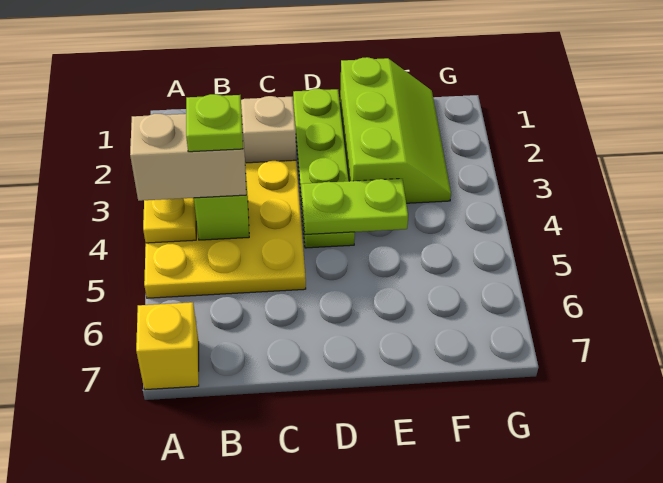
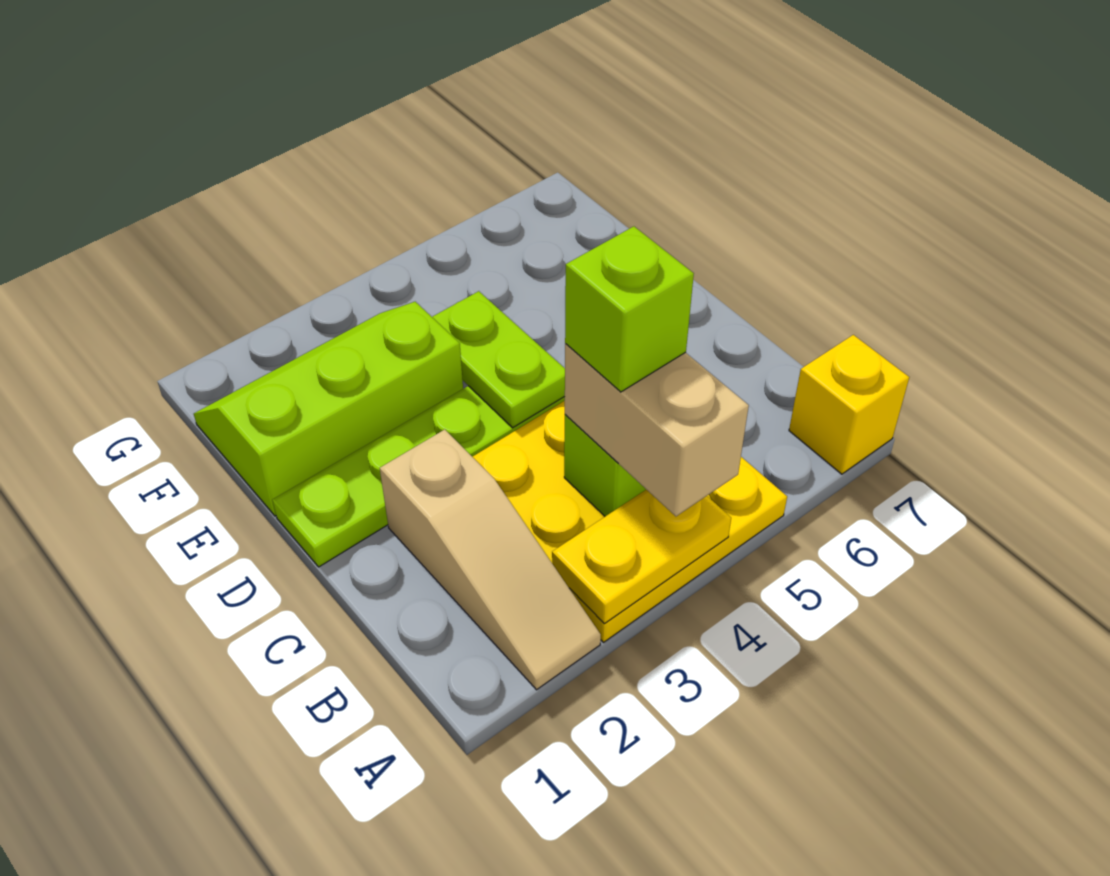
lime plate B4 level 4 -> lime brick B4 level 4

